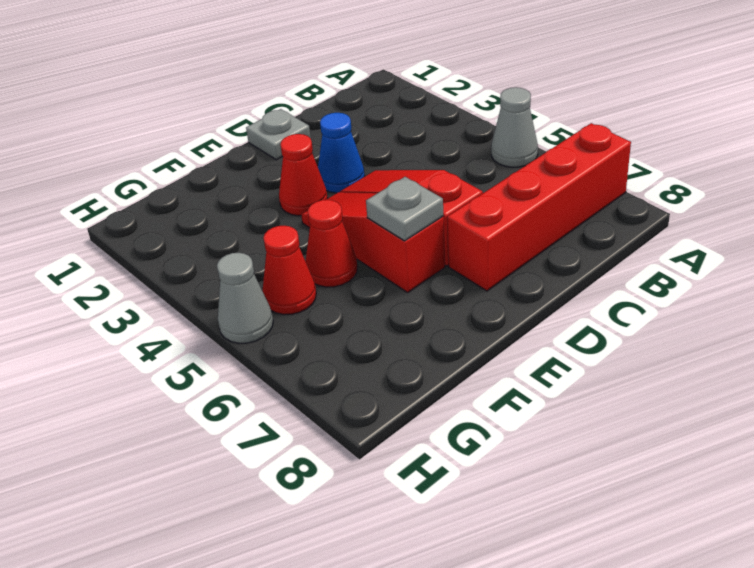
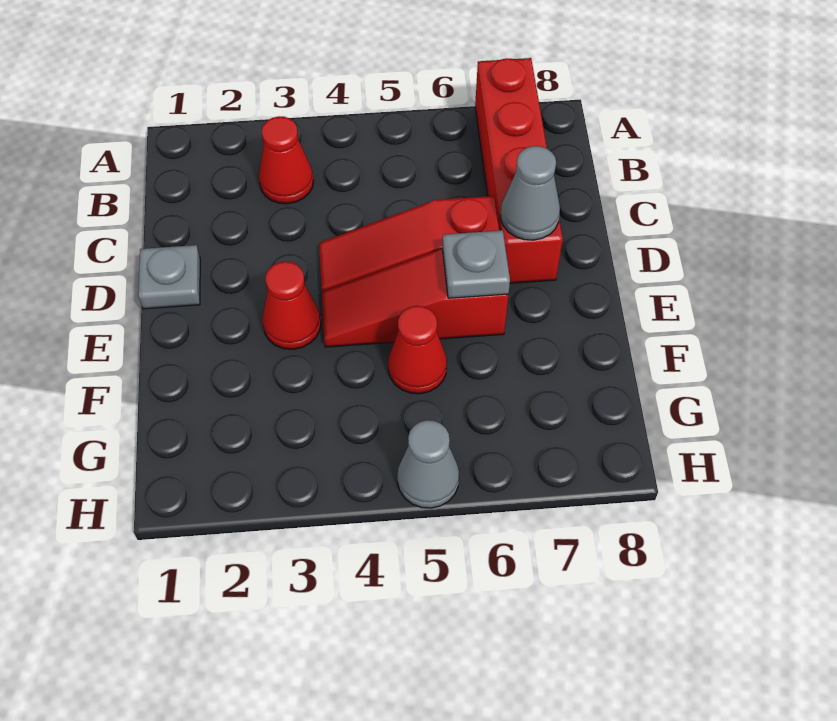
grey cone A5 level 1 -> grey cone D7 level 2
blue cone D3 level 1 -> none
red cone G5 level 1 -> red cone B3 level 1

